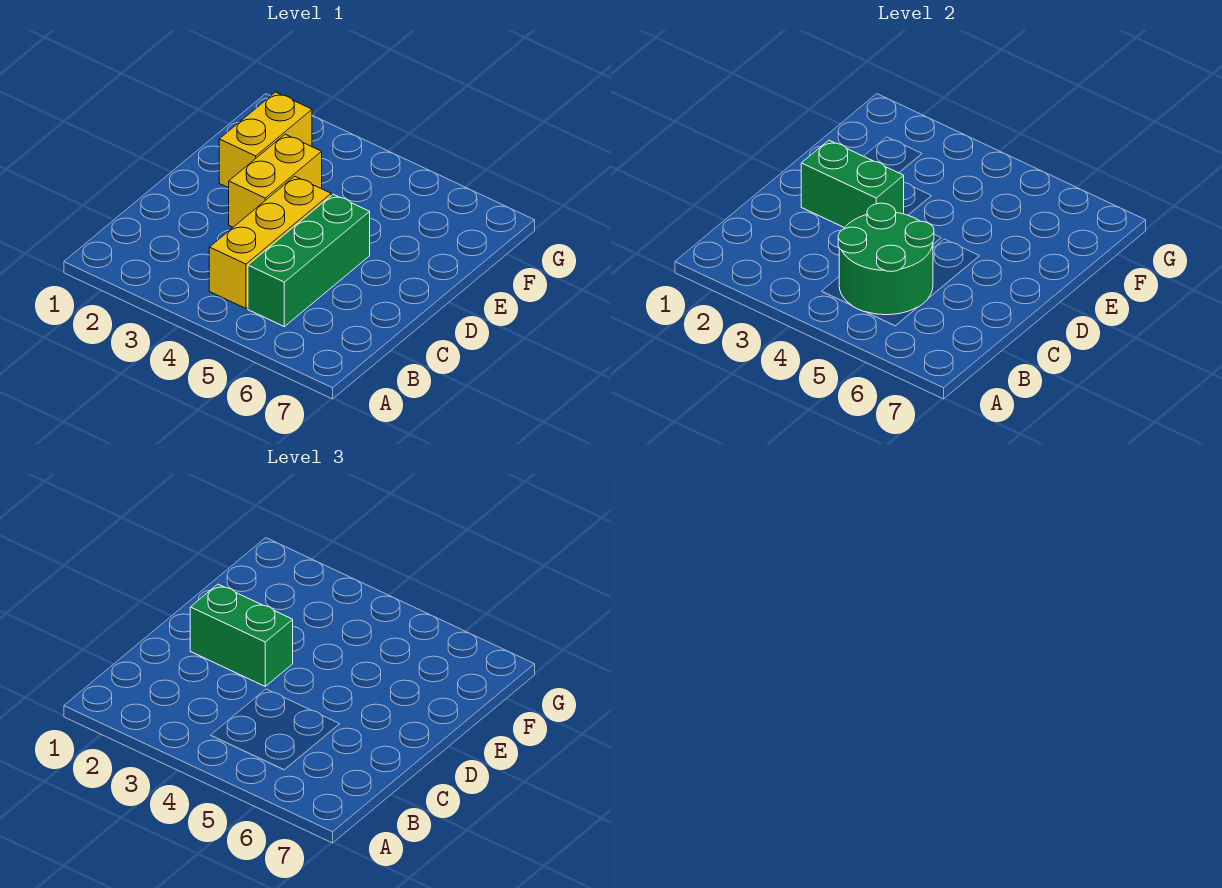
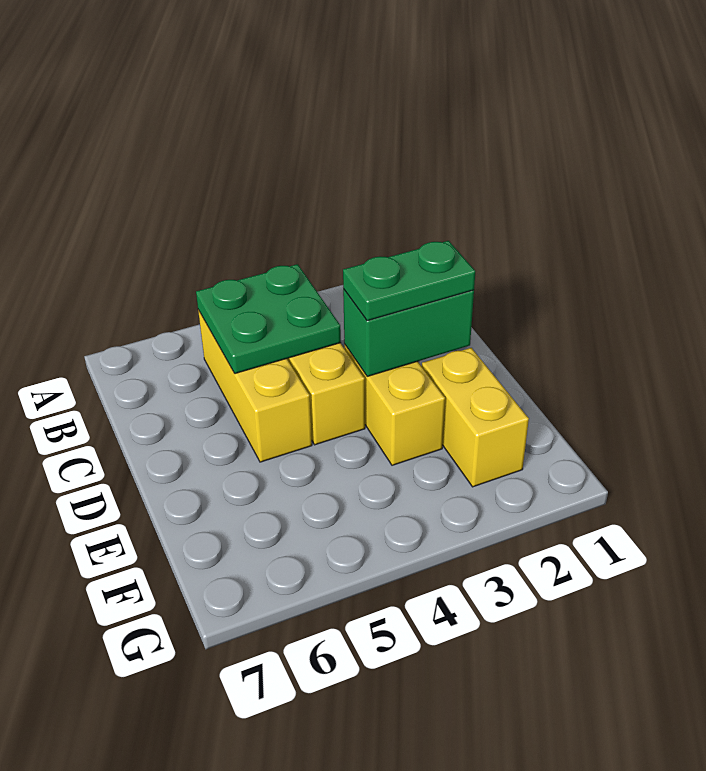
green round brick B4:C5 level 2 -> green plate B4:C5 level 2
green brick B5:D5 level 1 -> yellow brick B5:D5 level 1
green brick D2:D3 level 3 -> green plate D2:D3 level 3

